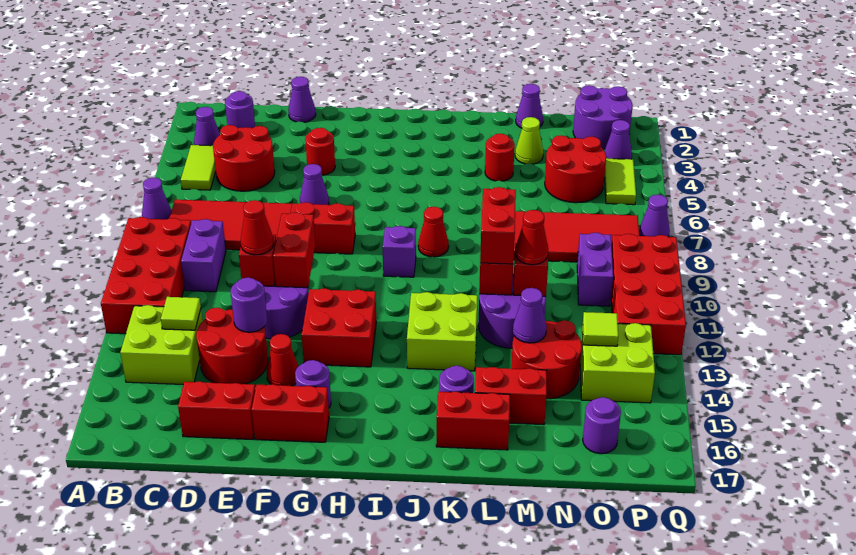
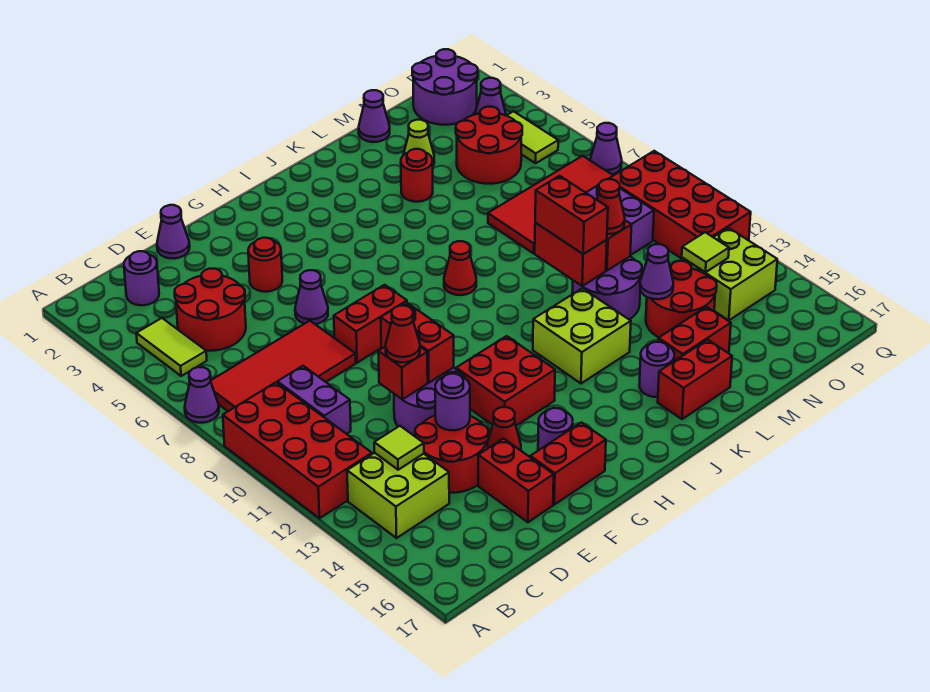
purple cone B3 level 1 -> none
red brick D16:E16 level 1 -> red brick E15:E16 level 1
purple brick I9 level 1 -> none
purple round brick O16 level 1 -> none

